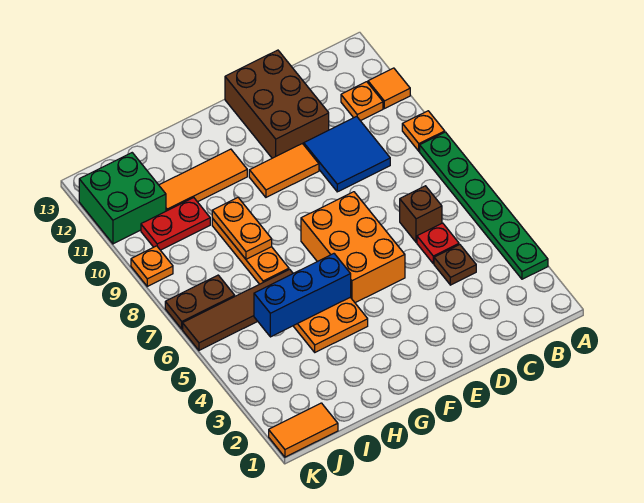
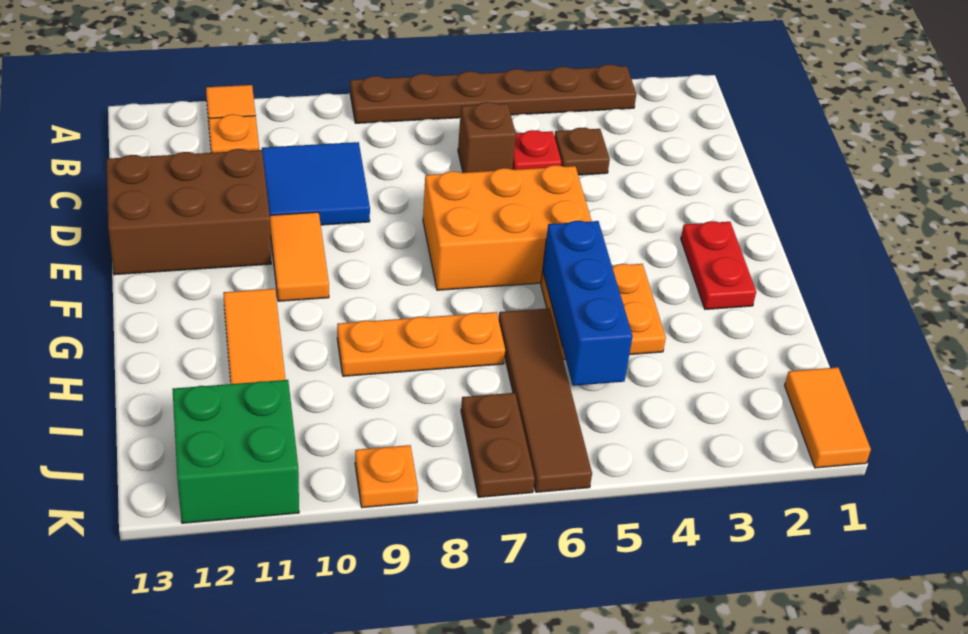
green plate A3:A8 level 1 -> brown plate A3:A8 level 1
orange plate A9 level 1 -> none
orange plate H8:H9 level 2 -> none
red plate I10:J10 level 1 -> red plate F2:G2 level 1

